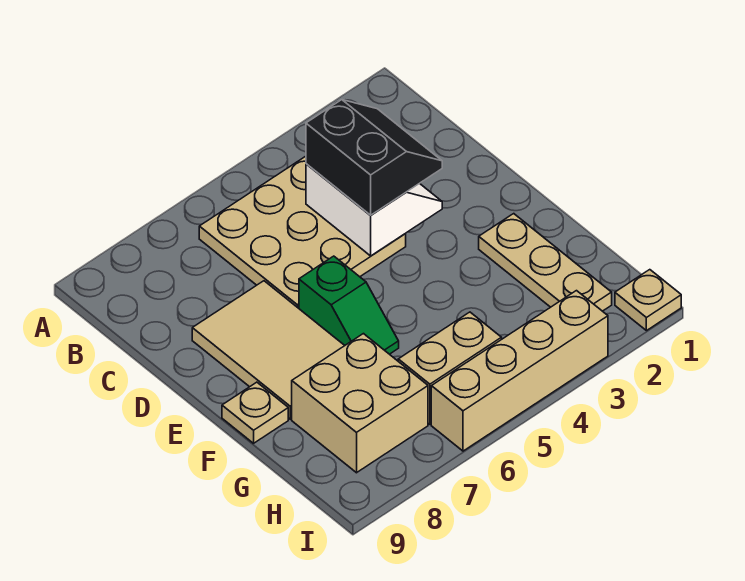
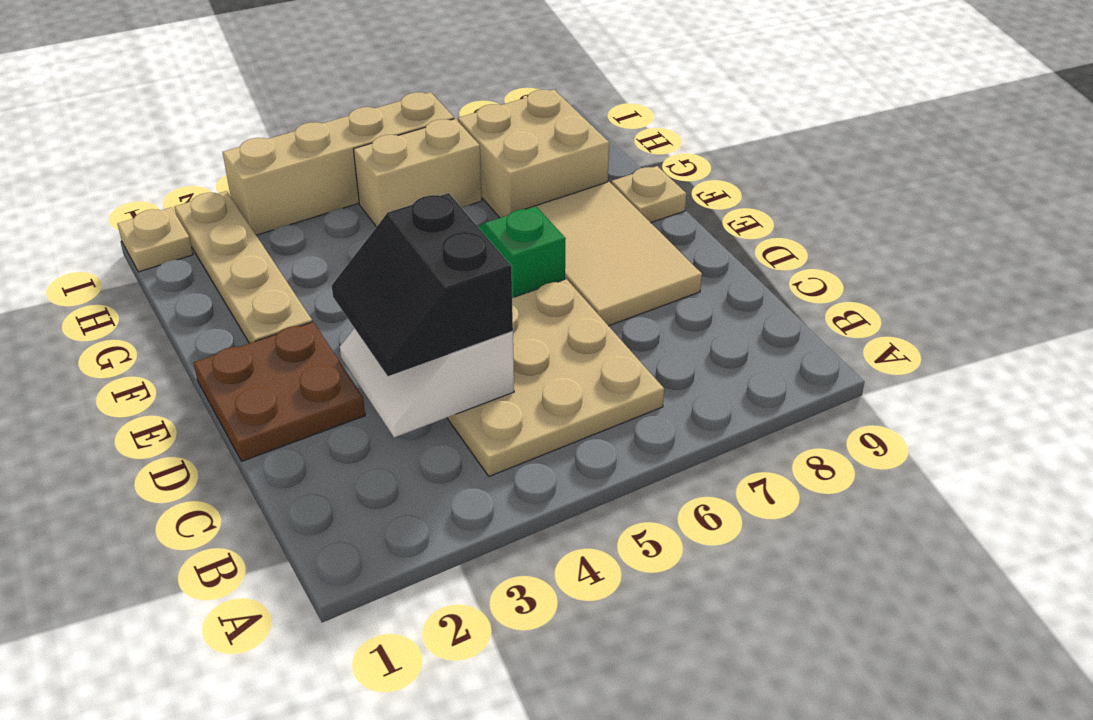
none -> brown plate D1:E2 level 1
tan plate F2:H2 level 1 -> tan plate F2:I2 level 1

